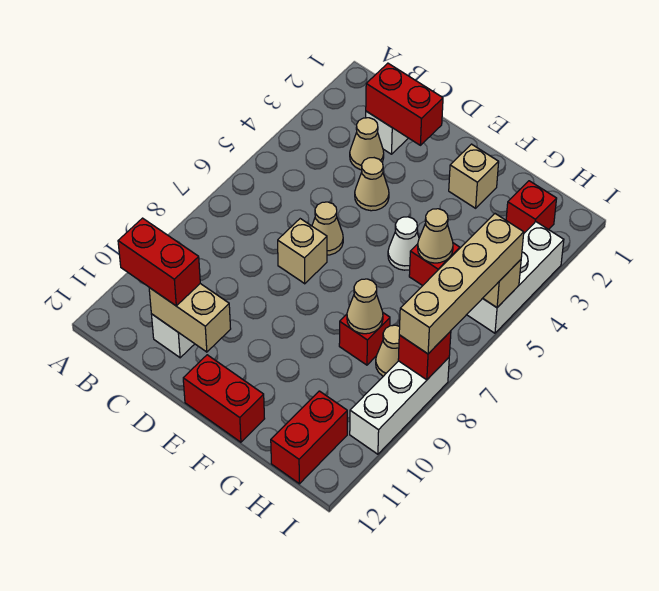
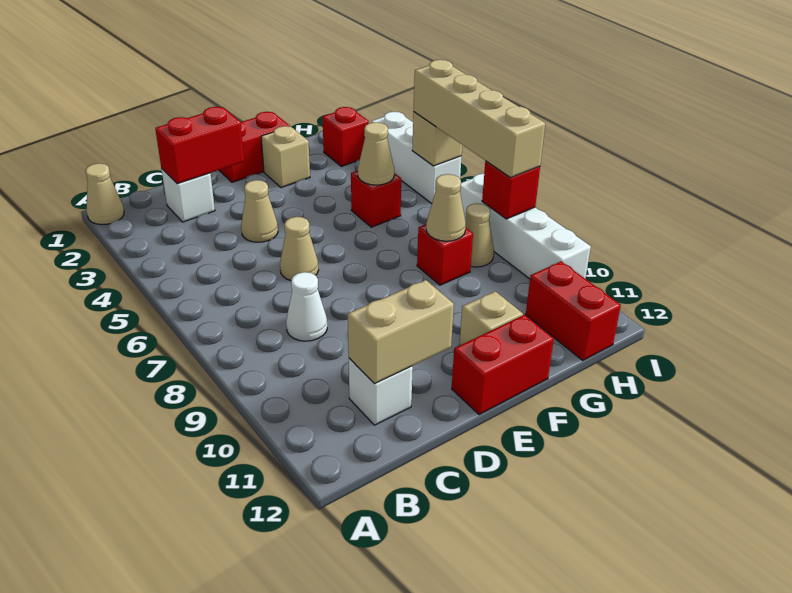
red brick B11:C11 level 3 -> red brick E1:F1 level 1
tan cone C3 level 1 -> tan cone A1 level 1
tan brick D7 level 1 -> tan brick F11 level 1
white cone F5 level 1 -> white cone C8 level 1
white brick I8:I10 level 1 -> white brick I7:I10 level 1

